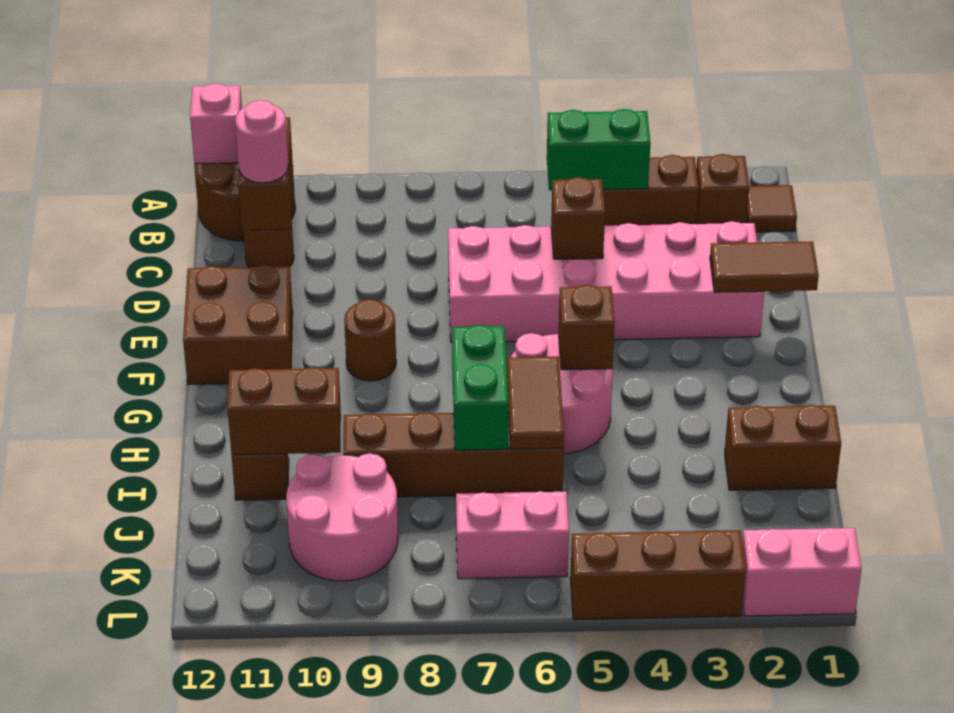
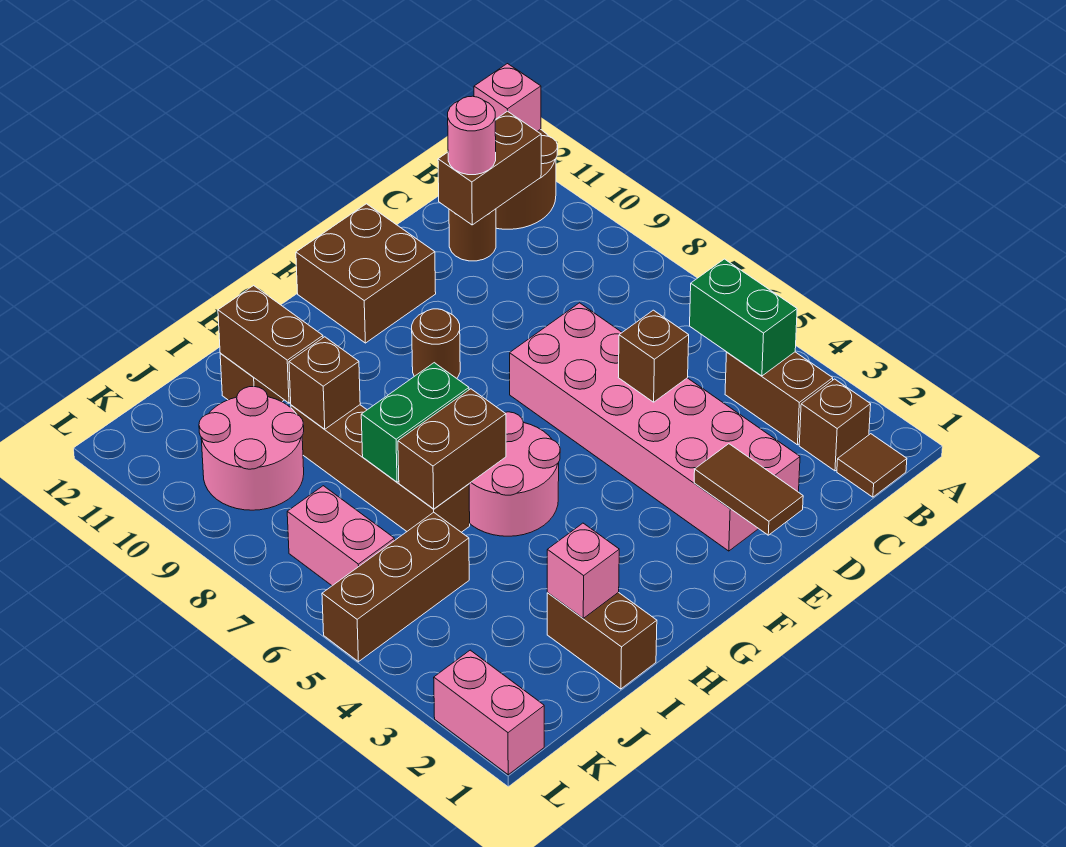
brown brick G5 level 2 -> brown brick I9 level 2
brown tile H6:I6 level 2 -> brown brick H6:I6 level 2
none -> pink brick I2 level 2
brown brick L3:L5 level 1 -> brown brick J5:L5 level 1

